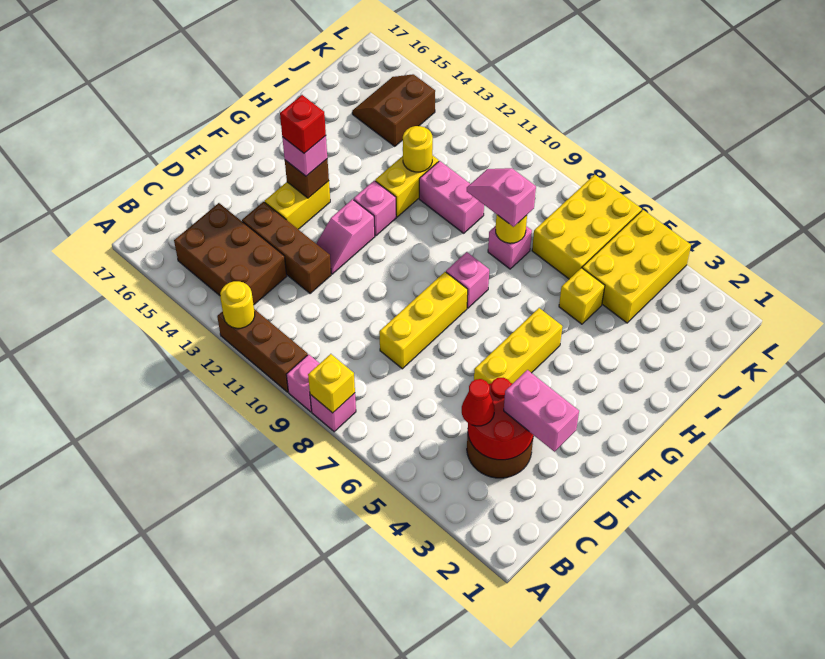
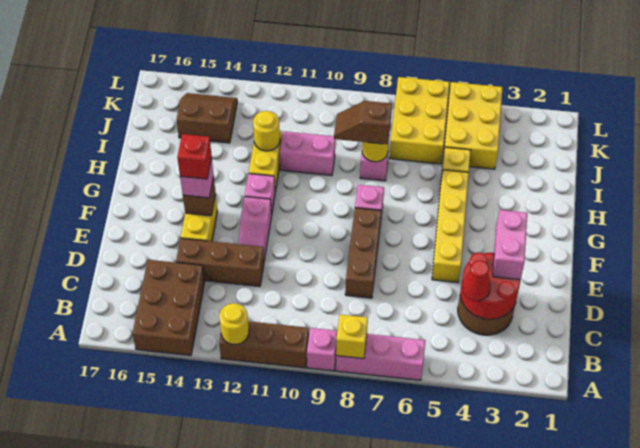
pink brick A8 level 1 -> pink brick A6:A8 level 1
brown brick B13:C15 level 1 -> brown brick A14:C15 level 1
pink brick D2:D3 level 3 -> pink brick D3:E3 level 3
yellow brick D8:F8 level 1 -> brown brick D8:F8 level 1
yellow brick E5:G5 level 1 -> yellow brick E5:H5 level 1
pink slope I8:I9 level 3 top 8 -> brown slope I8:I9 level 3 top 8
brown slope J14:K15 level 1 top 14 -> brown slope J14:K15 level 1 top J

